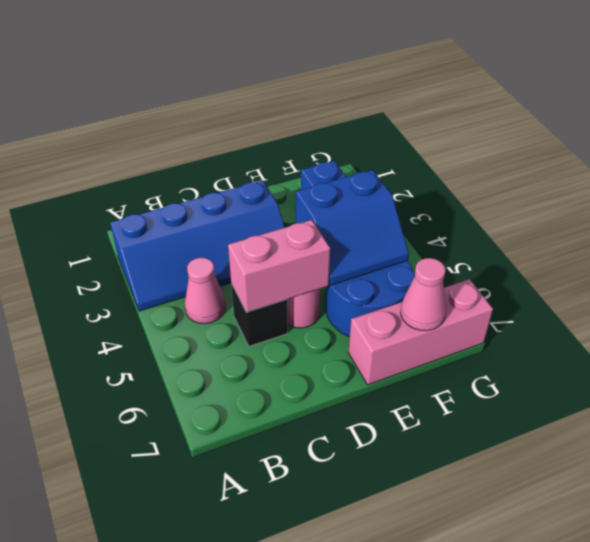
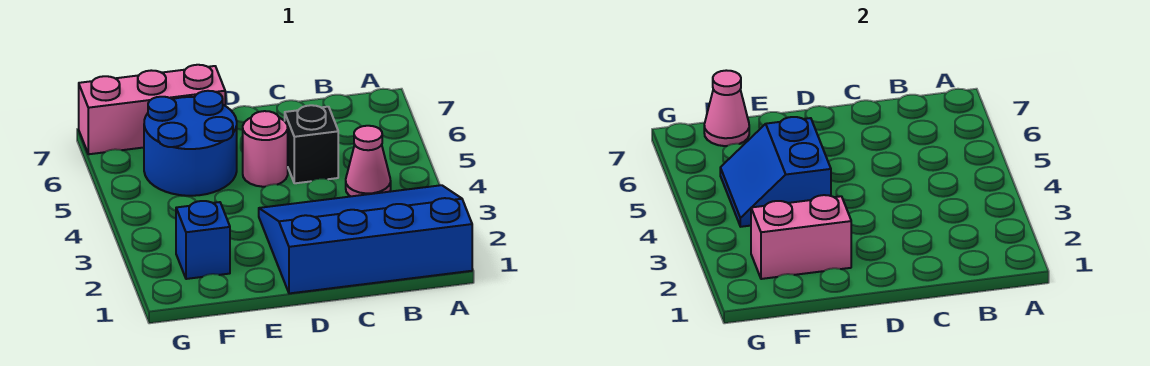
blue slope A2:D3 level 1 top 2 -> blue slope A1:D3 level 1 top 1
pink brick C5:D5 level 2 -> pink brick E2:F2 level 2
blue slope E4:F5 level 2 top 4 -> blue slope E4:F5 level 2 top E

